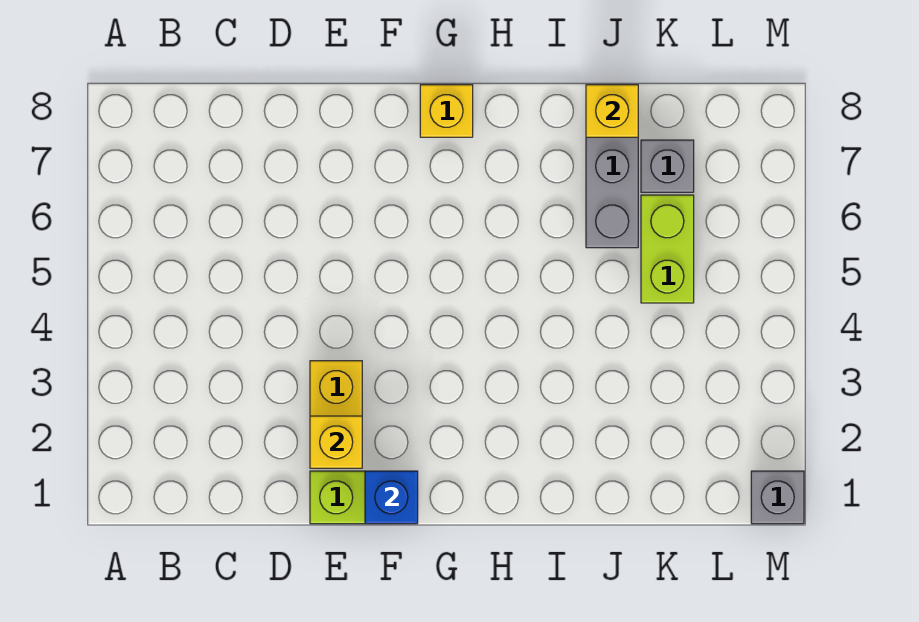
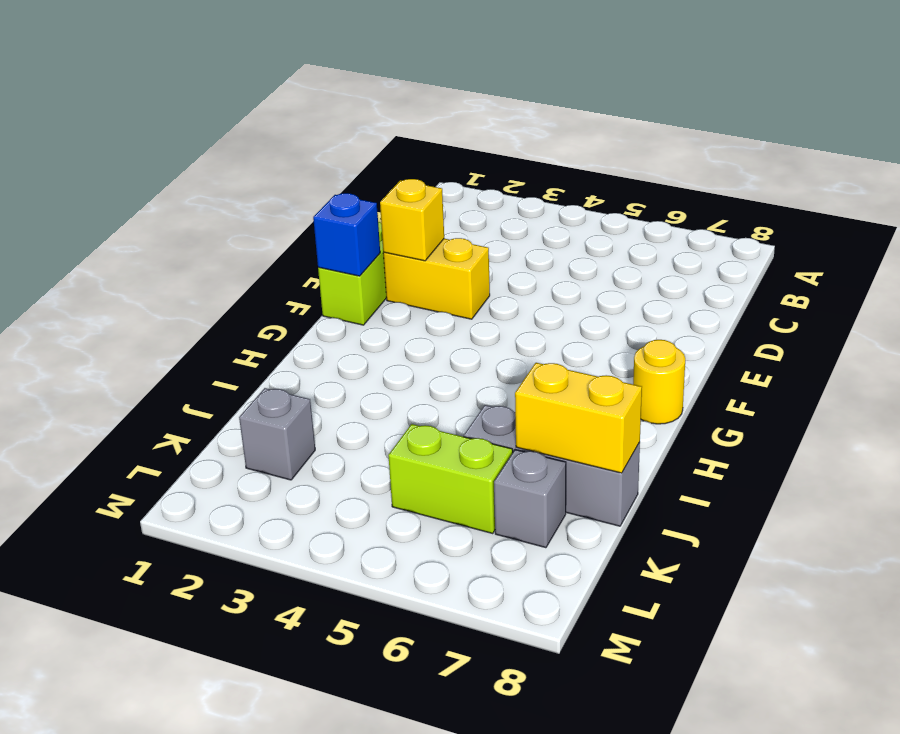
yellow brick G8 level 1 -> yellow round brick G8 level 1
yellow brick J8 level 2 -> yellow brick J7:J8 level 2
grey brick M1 level 1 -> grey brick K2 level 1

